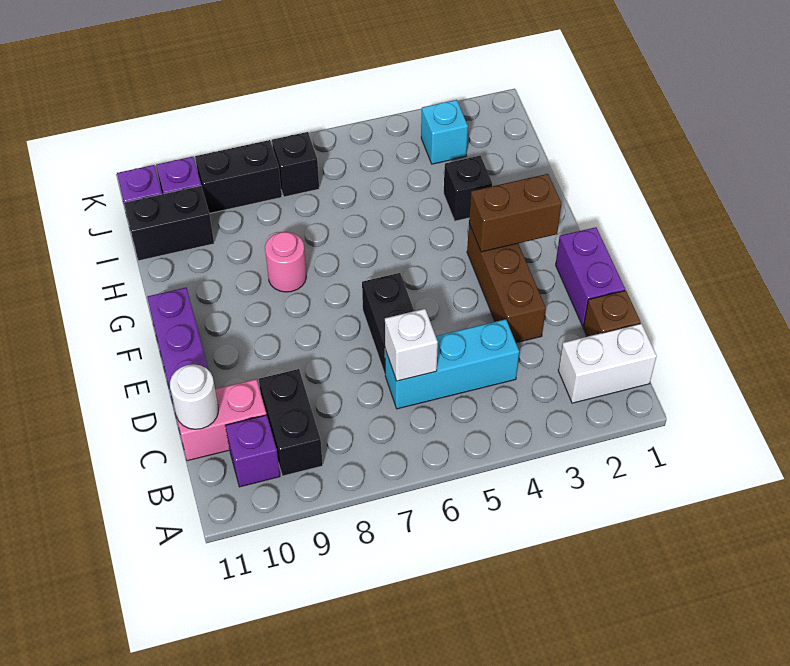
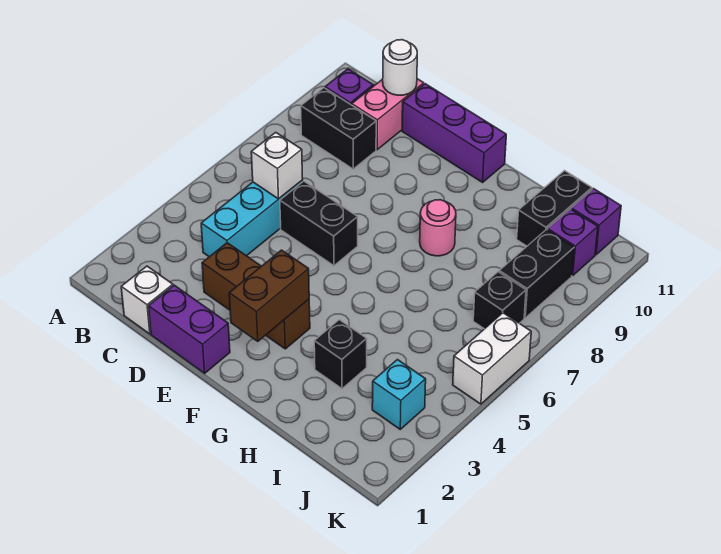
white brick B1:B2 level 1 -> white brick K5:K6 level 1
brown brick C1 level 1 -> white brick C1 level 1

